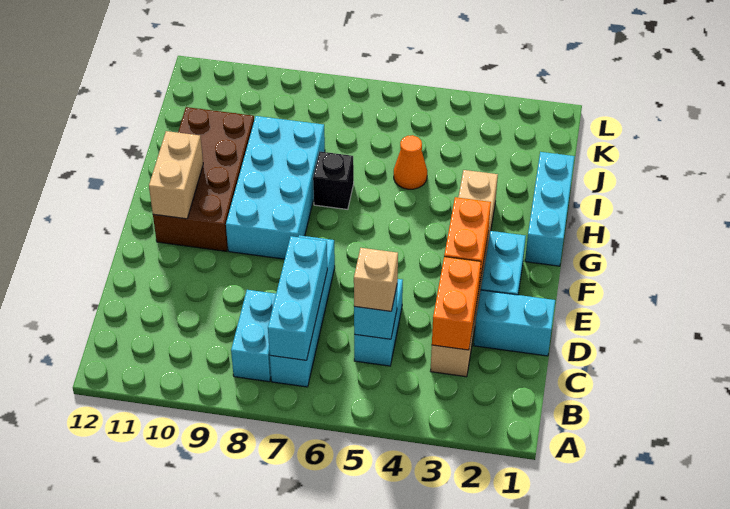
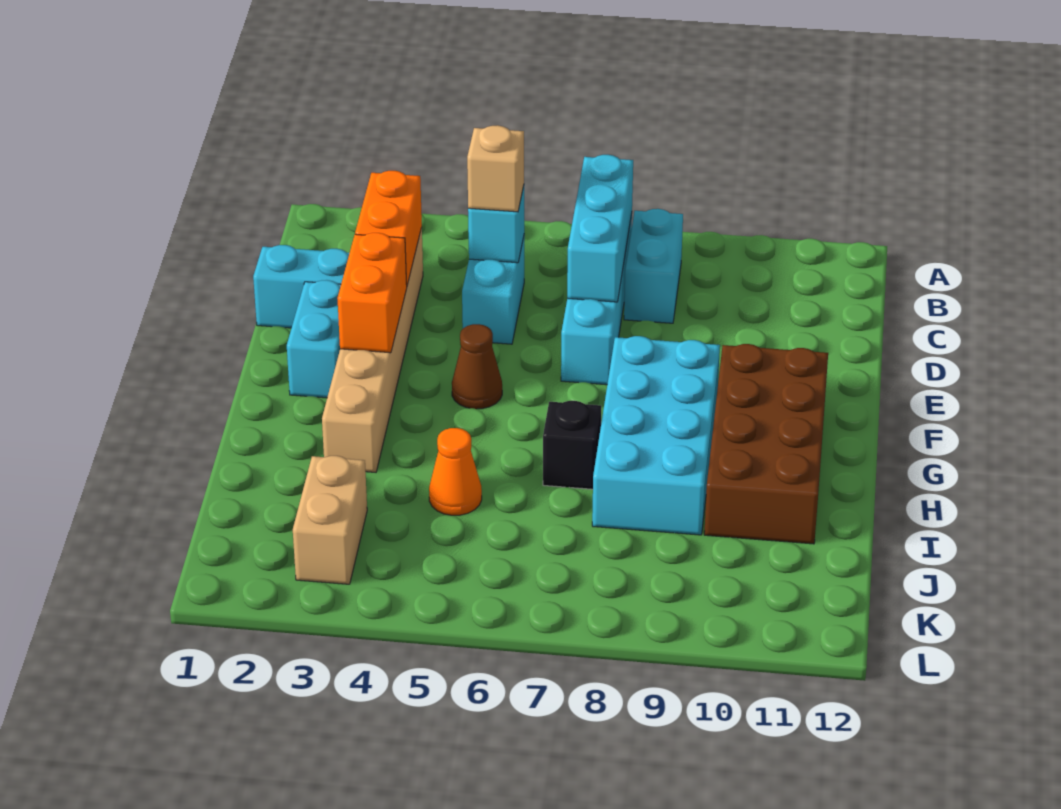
none -> brown cone F5 level 1
tan brick F11:G11 level 2 -> tan brick J3:K3 level 1
cyan brick G1:I1 level 1 -> none

